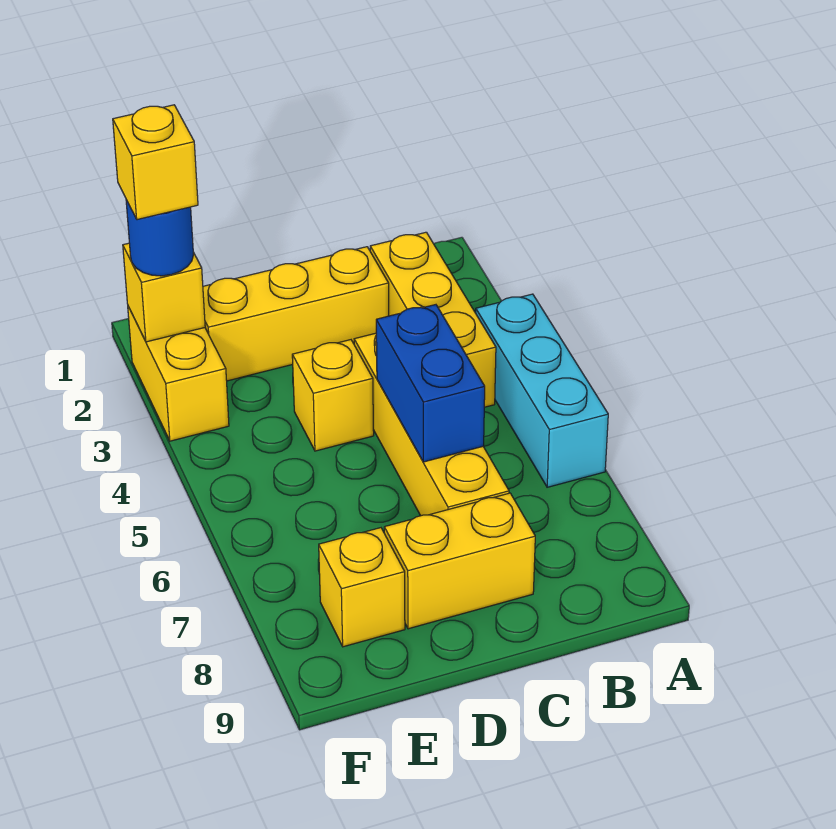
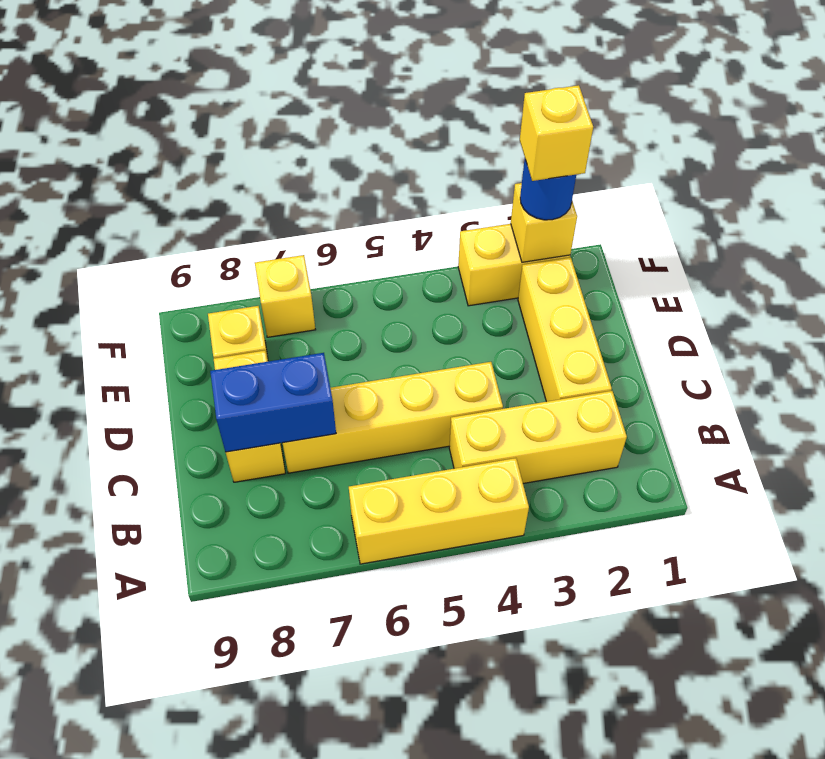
cyan brick A4:A6 level 1 -> yellow brick A4:A6 level 1
blue brick C5:C6 level 2 -> blue brick C7:C8 level 2
yellow brick D4 level 1 -> yellow brick F7 level 1

